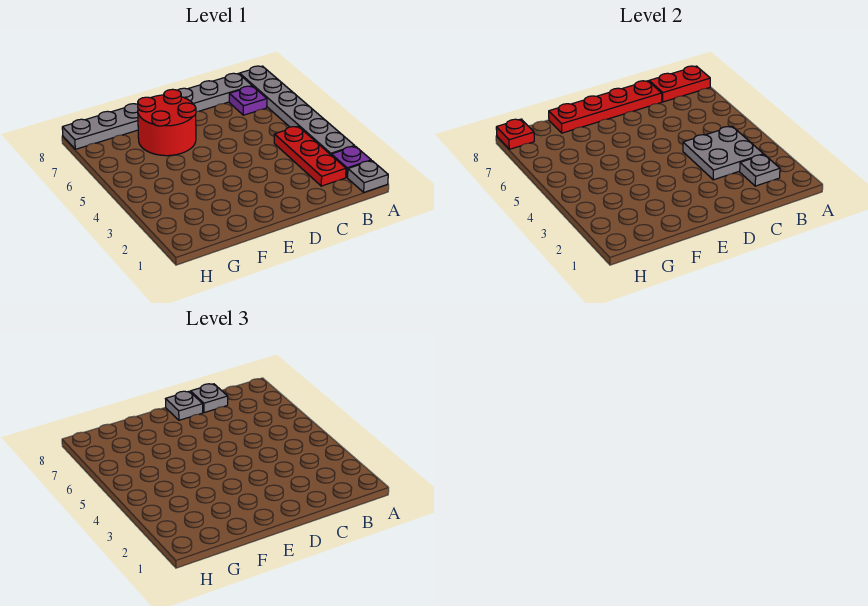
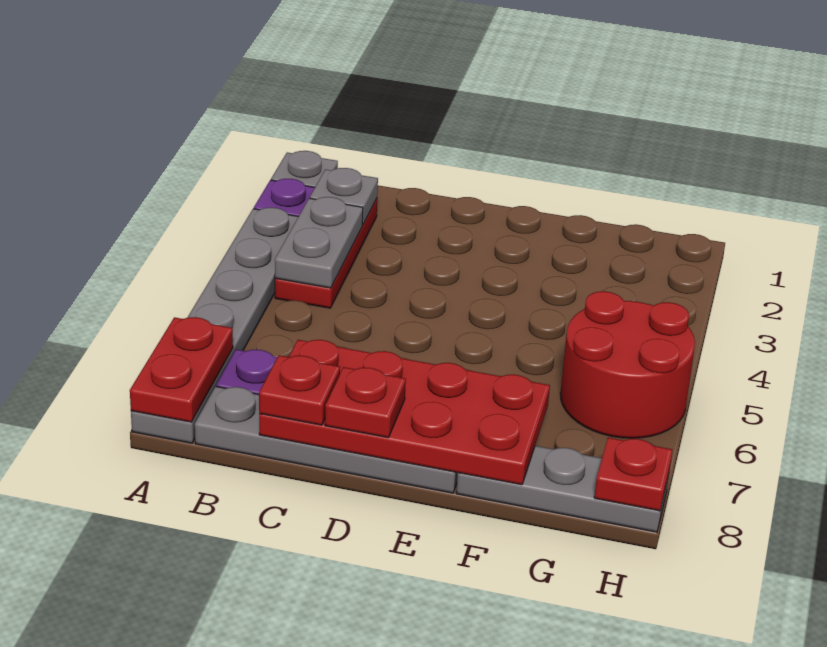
red plate A8:B8 level 2 -> red plate A7:A8 level 2
grey plate B3:C4 level 2 -> grey plate B3:B4 level 2
red plate C8:F8 level 2 -> red plate C7:F8 level 2
grey plate C8 level 3 -> red plate C8 level 3
grey plate D8 level 3 -> red plate D8 level 3
red round brick E6:F7 level 1 -> red round brick G5:H6 level 1

